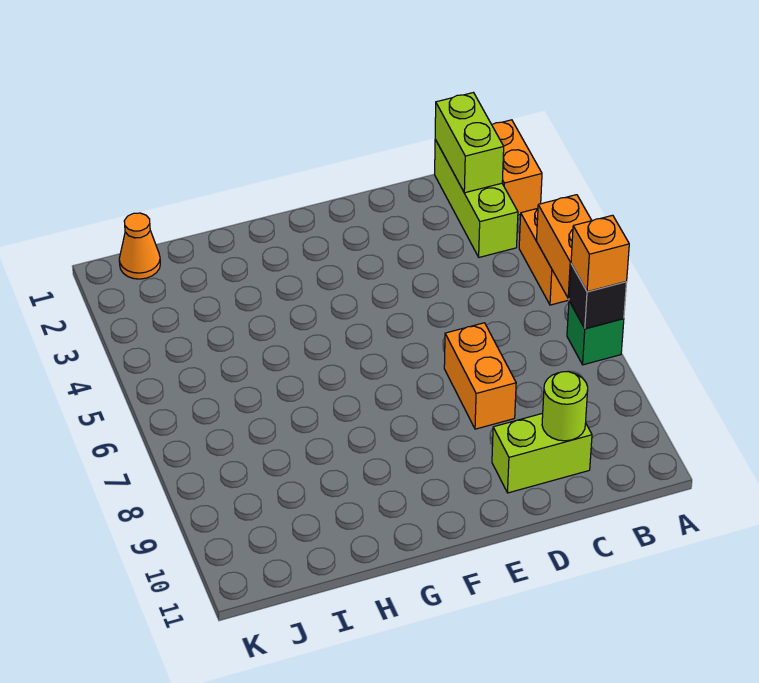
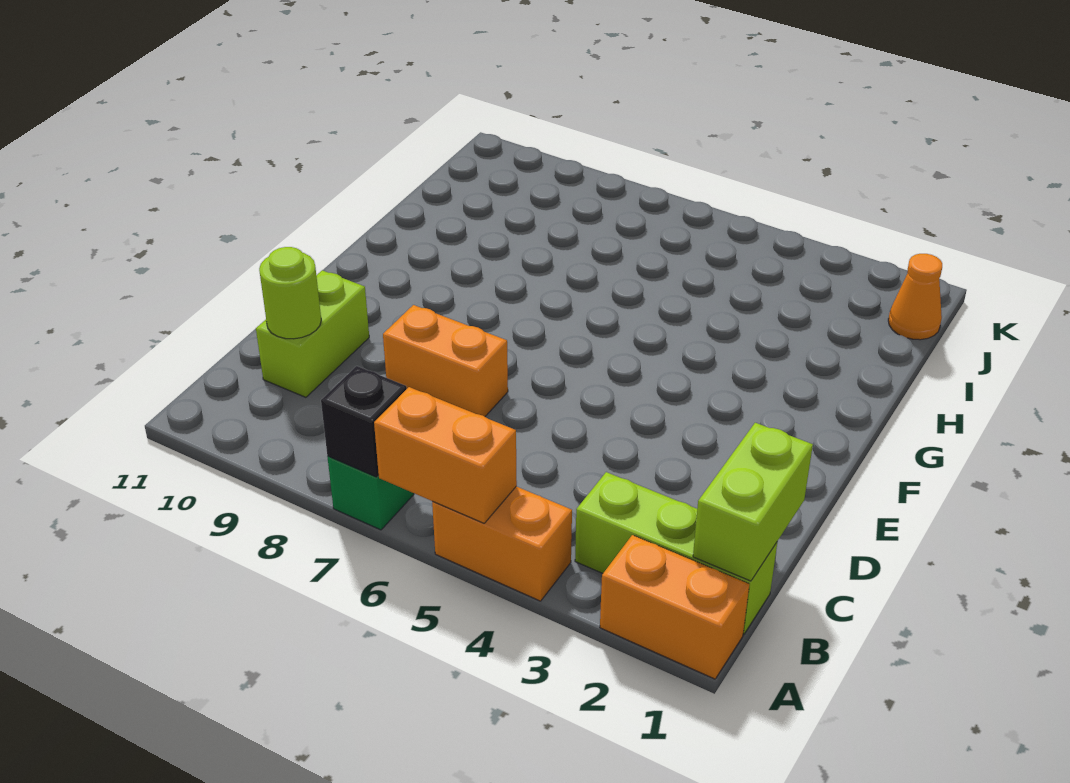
orange brick A7 level 3 -> none
lime brick B1:B2 level 2 -> lime brick B1:C1 level 2

